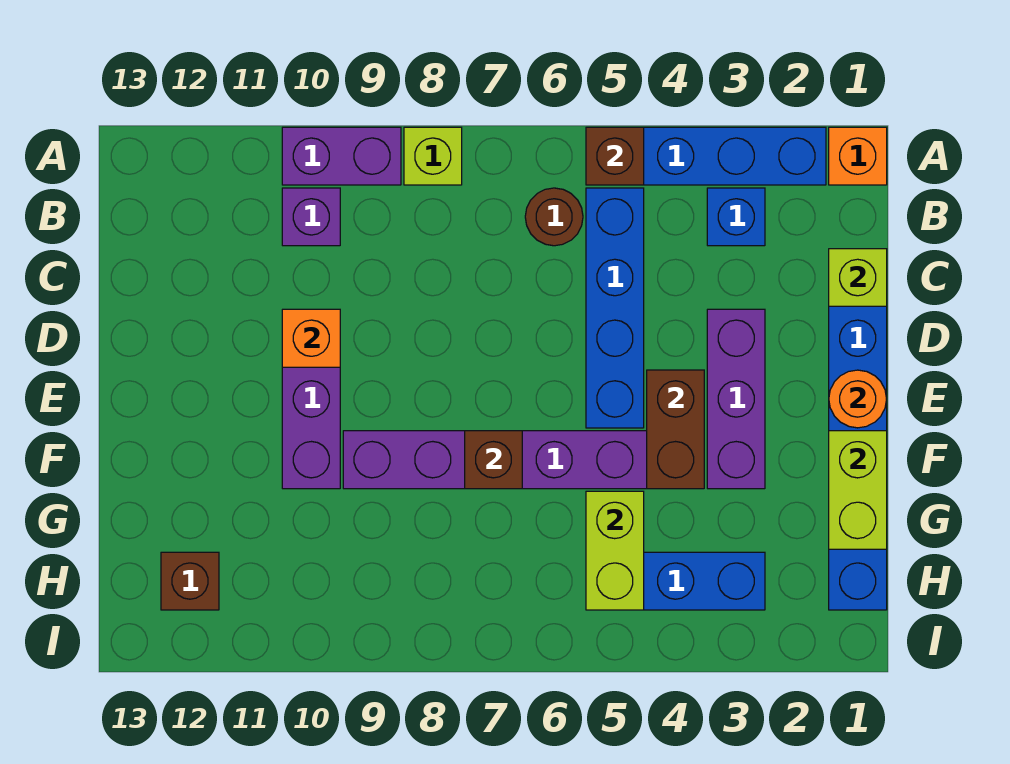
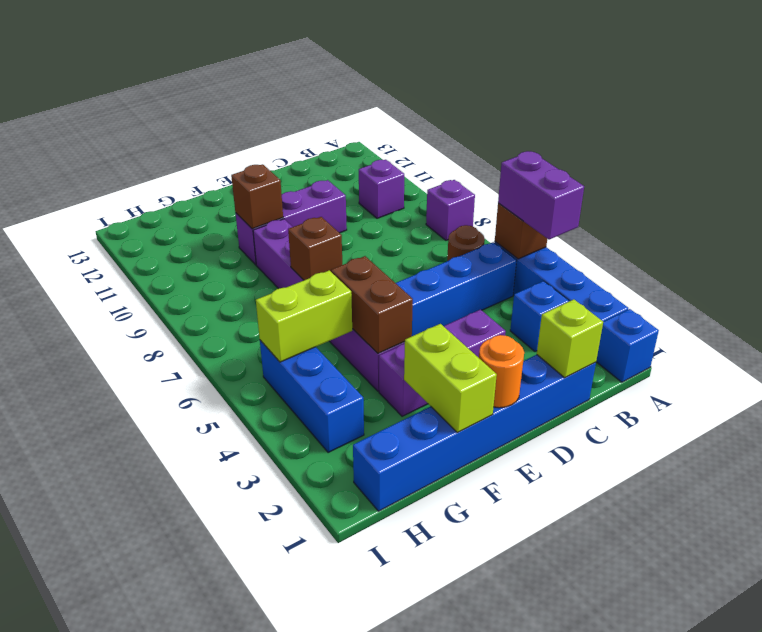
orange brick A1 level 1 -> blue brick A1 level 1
lime brick A8 level 1 -> purple brick A8 level 1
purple brick A9:A10 level 1 -> purple brick A4:A5 level 3
orange brick D10 level 2 -> none
brown brick E4:F4 level 2 -> brown brick F4:F5 level 2
lime brick F1:G1 level 2 -> lime brick F1:F2 level 2
brown brick H12 level 1 -> brown brick F10 level 2

